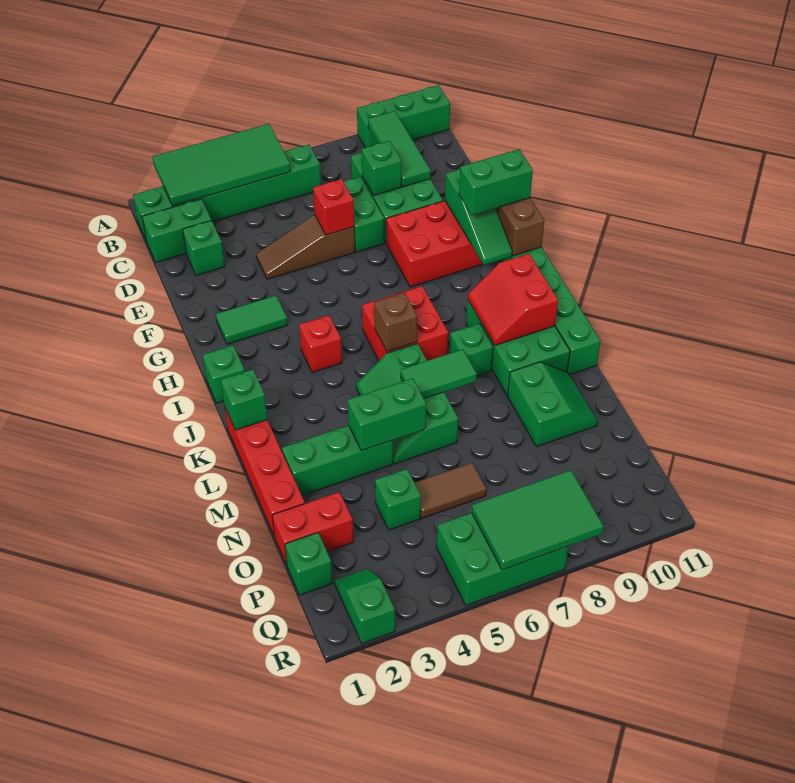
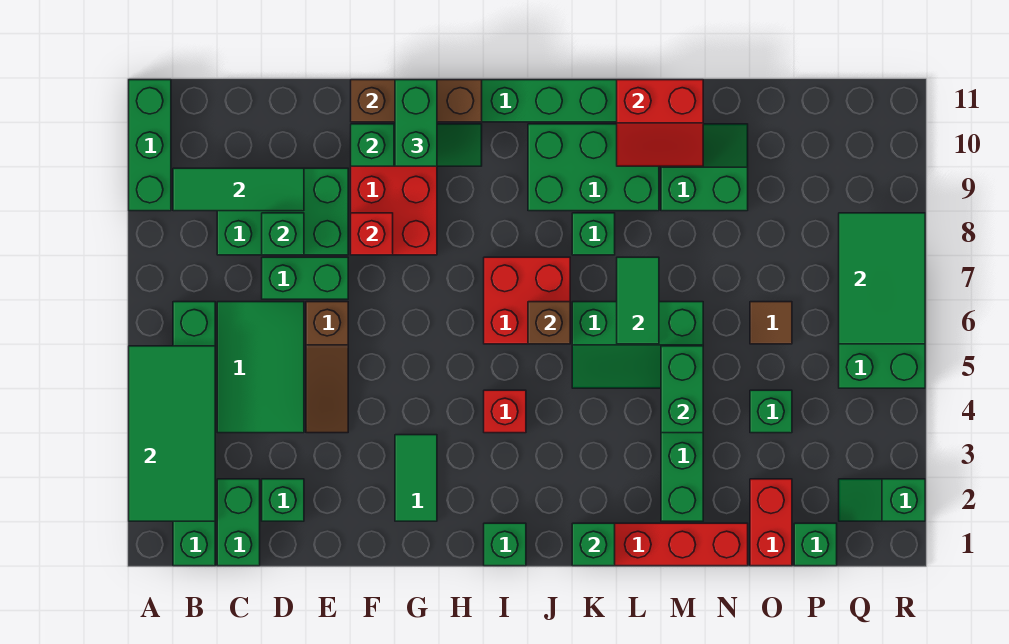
none -> green tile C4:D6 level 1
red brick E6 level 2 -> red brick F8 level 2
red slope J9:K10 level 2 top 10 -> red slope L10:M11 level 2 top 11
brown tile O5:O6 level 1 -> brown tile O6 level 1

